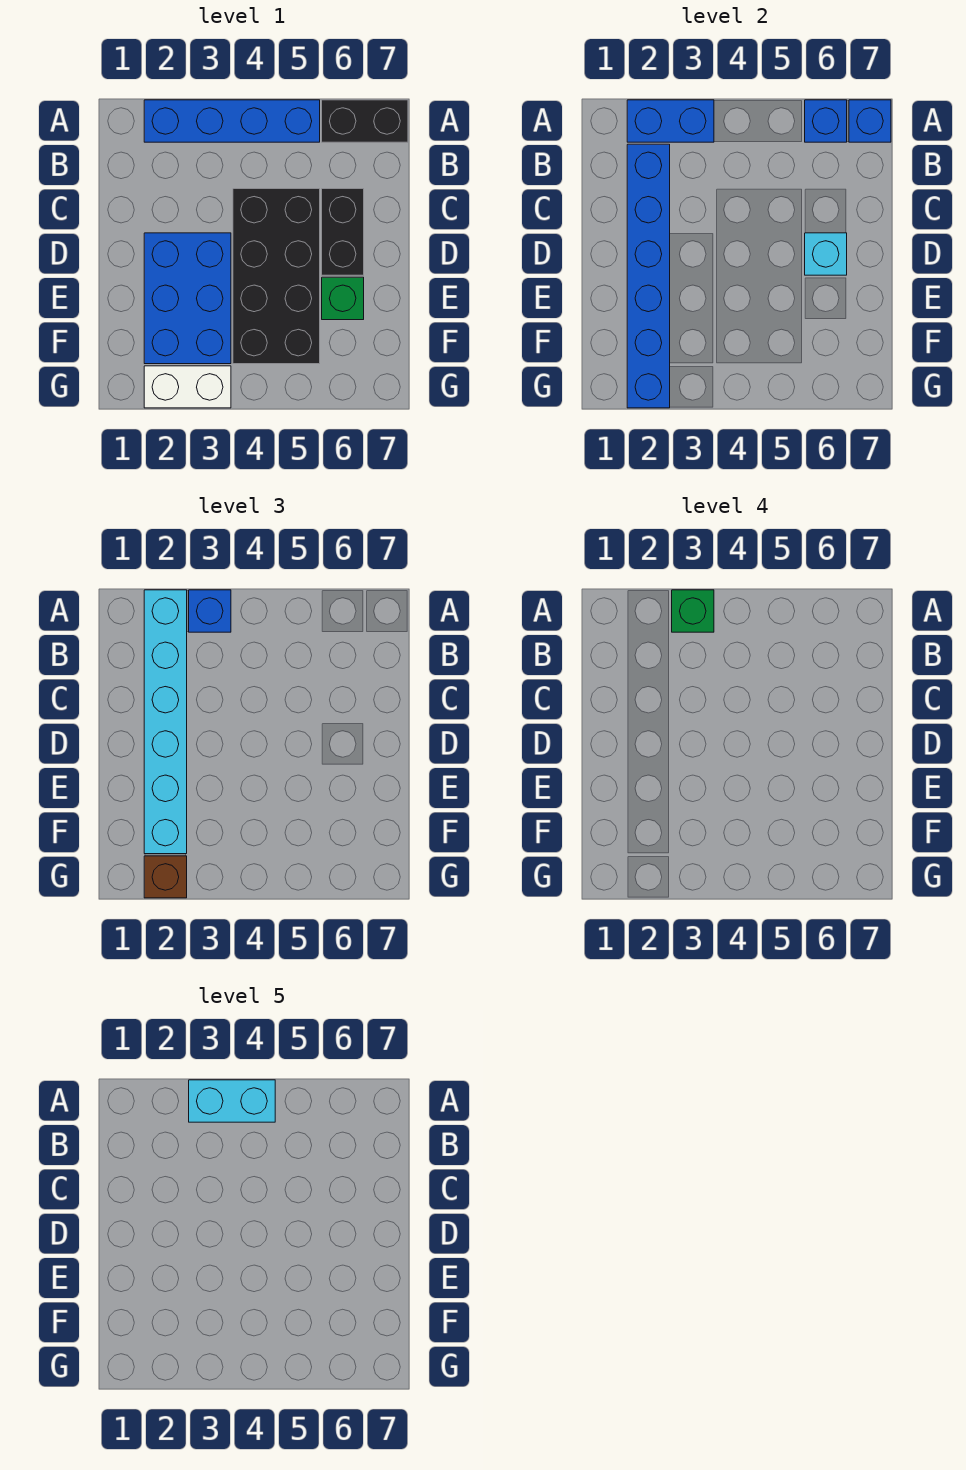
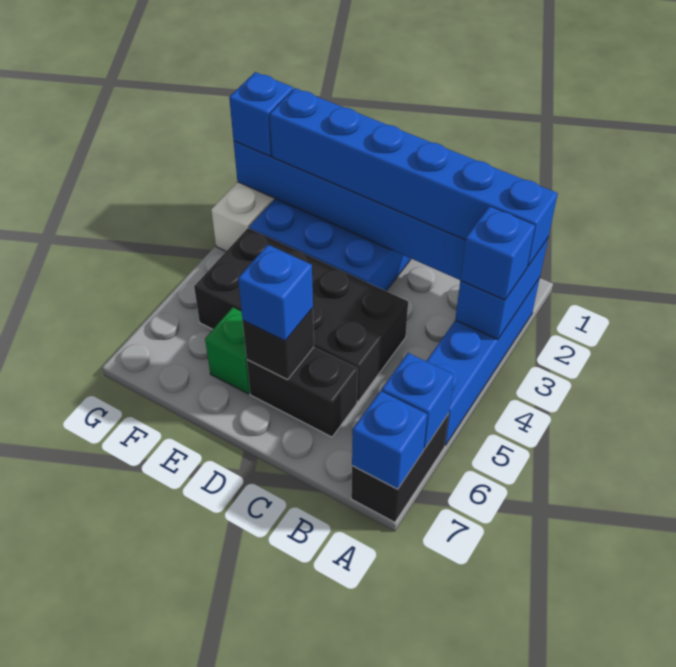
cyan brick A2:F2 level 3 -> blue brick A2:F2 level 3
green brick A3 level 4 -> none
cyan brick A3:A4 level 5 -> none
cyan brick D6 level 2 -> black brick D6 level 2
none -> blue brick D6 level 3
brown brick G2 level 3 -> blue brick G2 level 3

